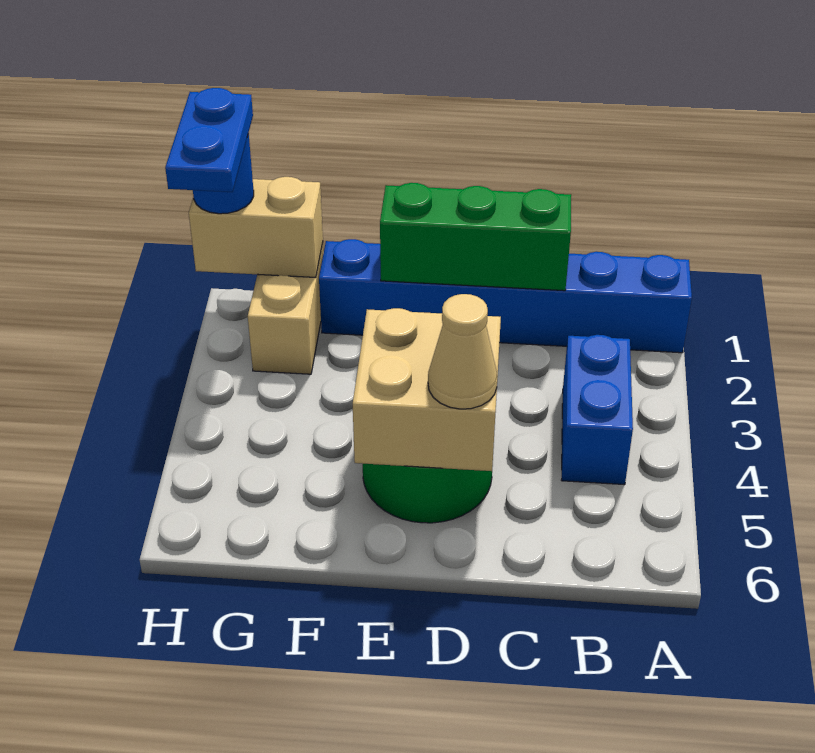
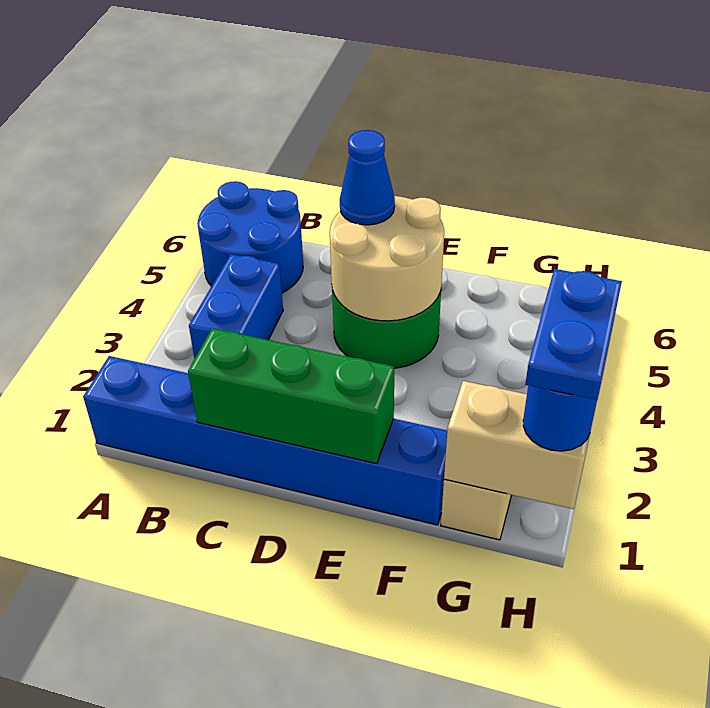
none -> blue round brick A5:B6 level 1
tan brick D4:E5 level 2 -> tan round brick D4:E5 level 2
tan cone D5 level 3 -> blue cone D5 level 3

